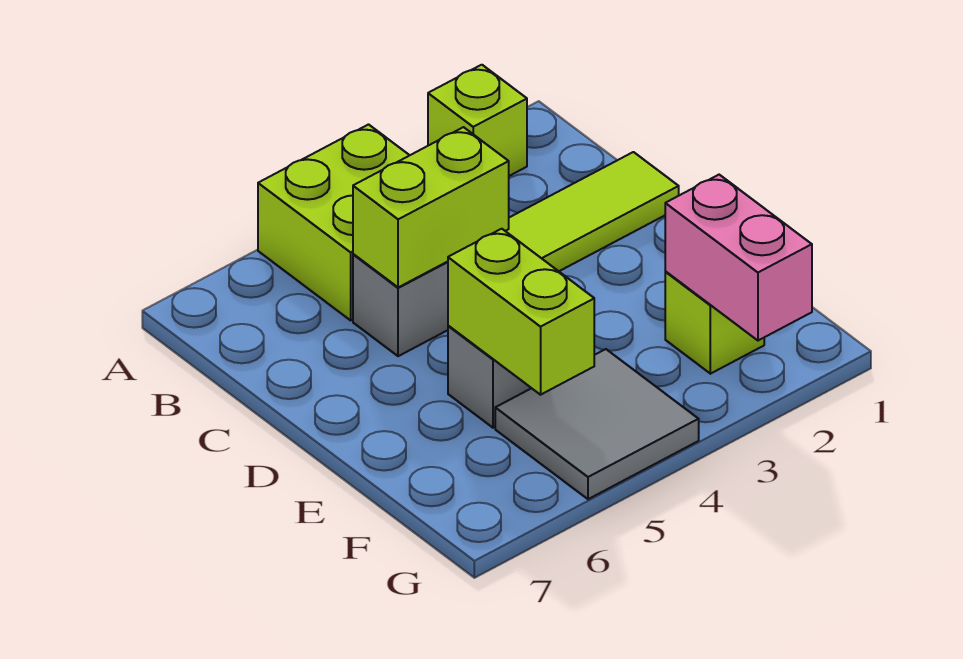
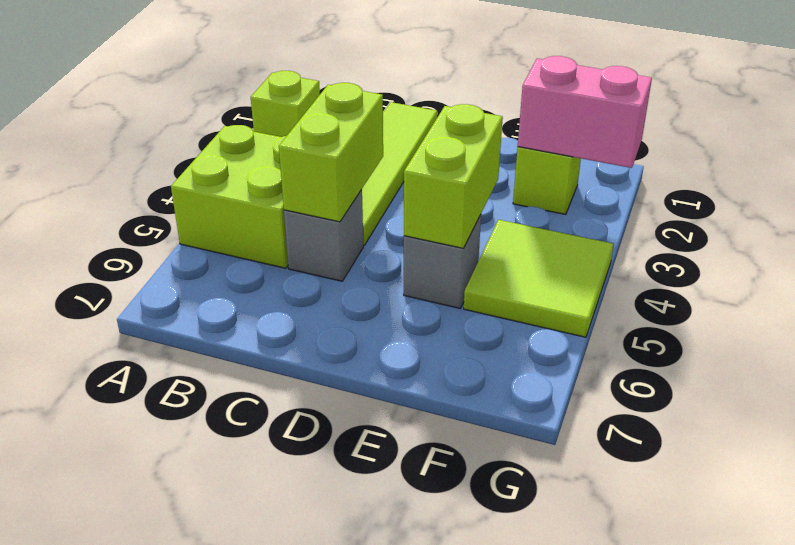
lime brick E5:F5 level 2 -> lime brick E4:E5 level 2
grey tile F4:G5 level 1 -> lime tile F4:G5 level 1

